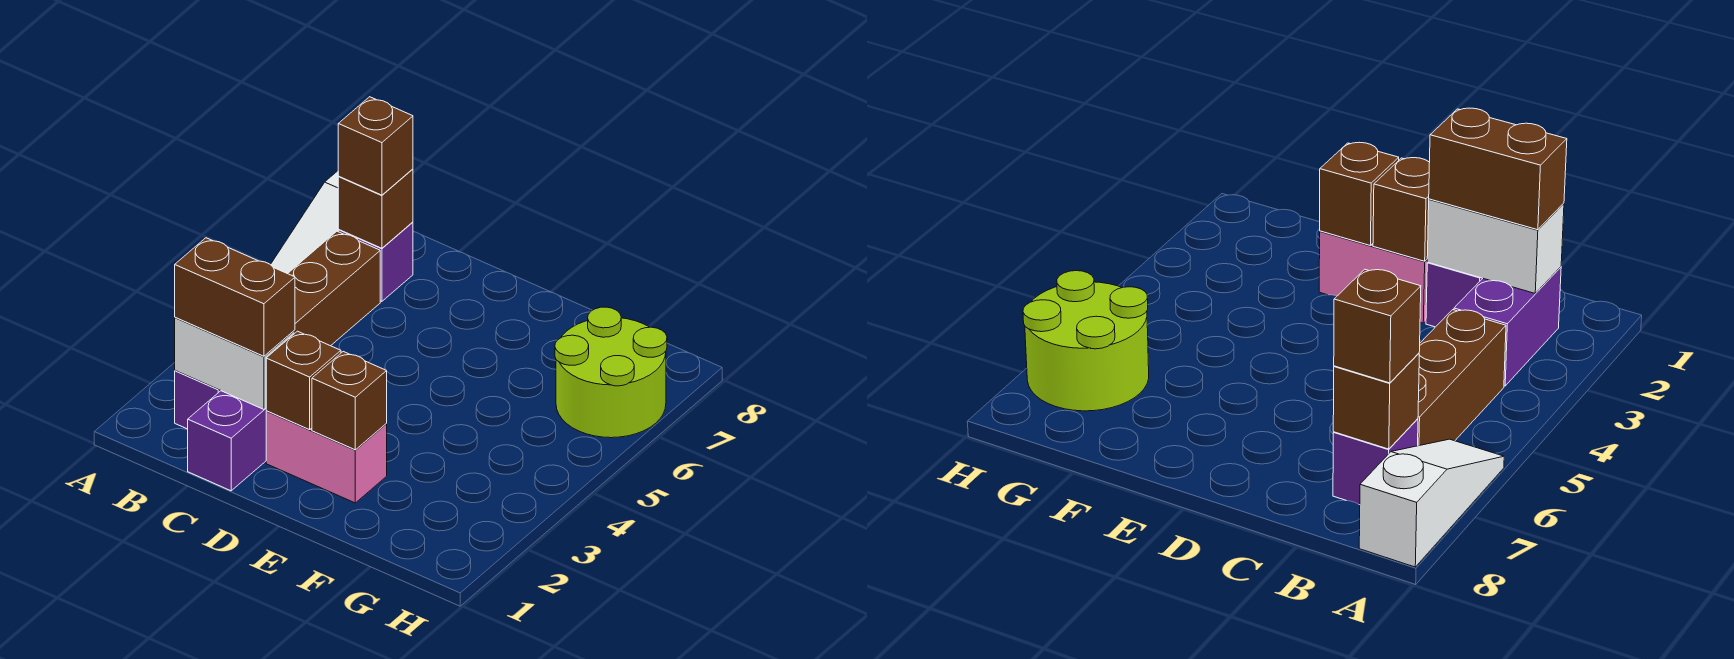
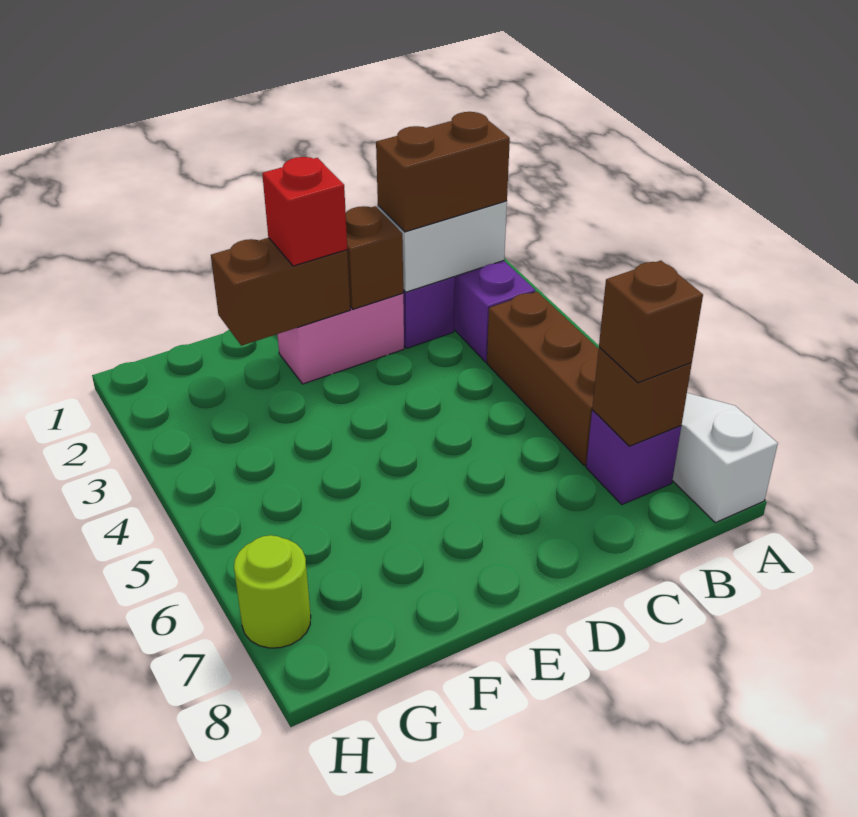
brown brick E2 level 2 -> brown brick E2:F2 level 2
none -> red brick E2 level 3
lime round brick G6:H7 level 1 -> lime round brick H7 level 1

